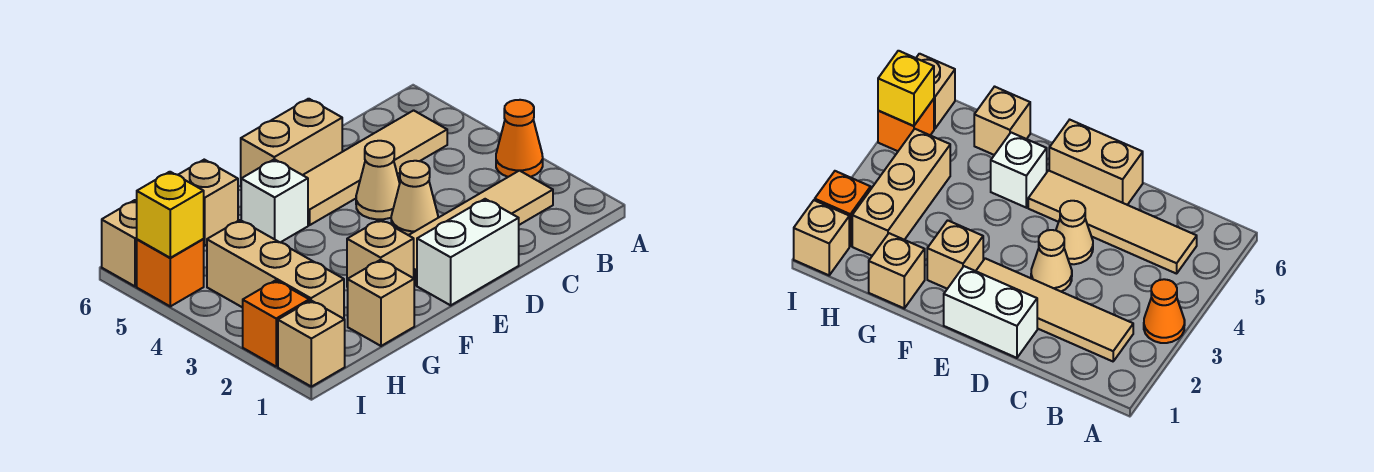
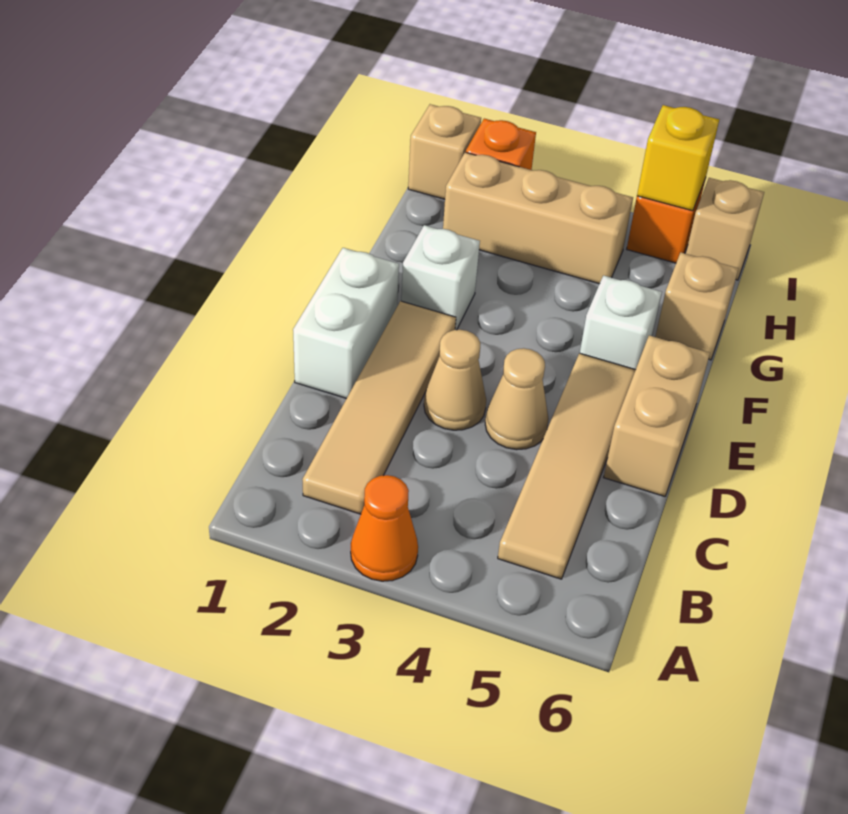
tan brick F2 level 1 -> white brick F2 level 1
tan brick G1 level 1 -> none

